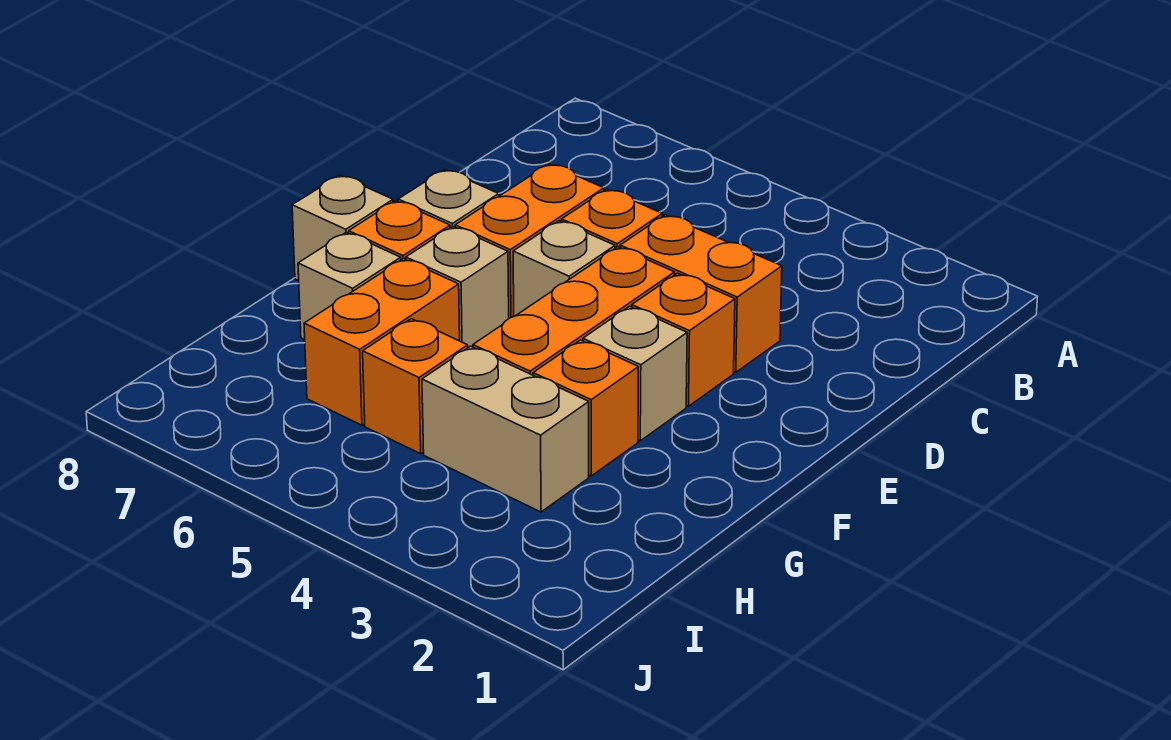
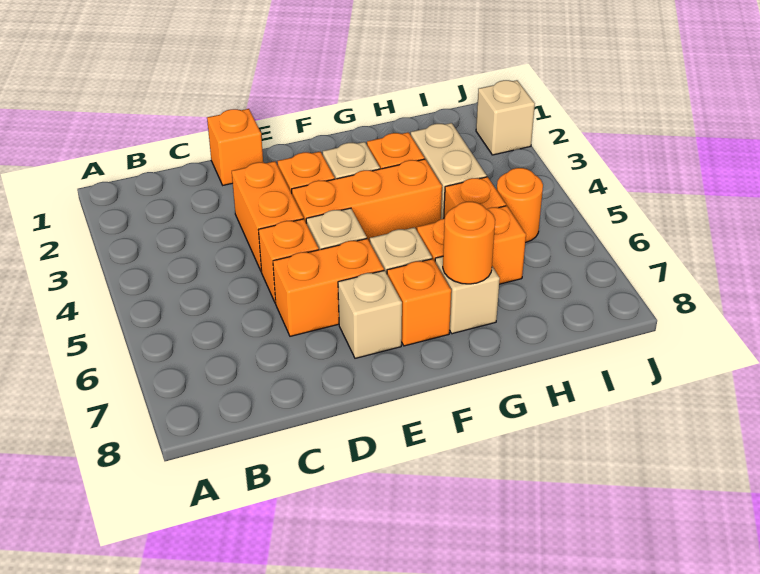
none -> orange brick D1 level 1
tan brick F8 level 1 -> tan brick J2 level 1
none -> orange round brick G7 level 2
none -> orange round brick I5 level 1

